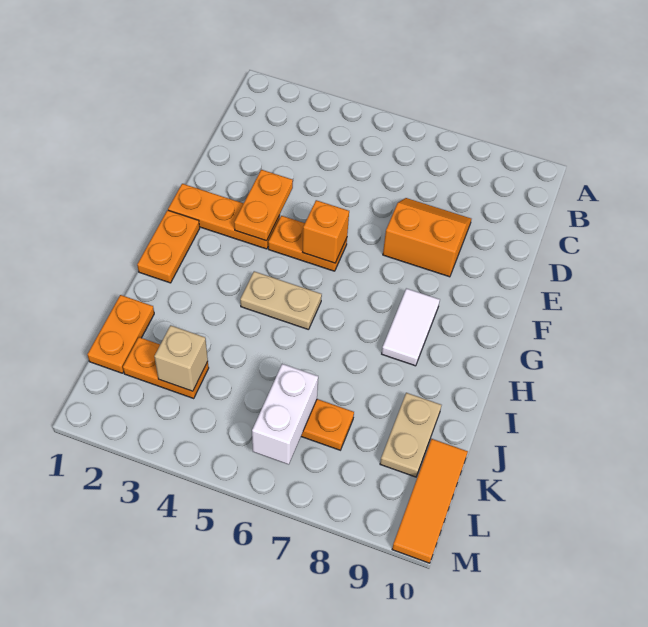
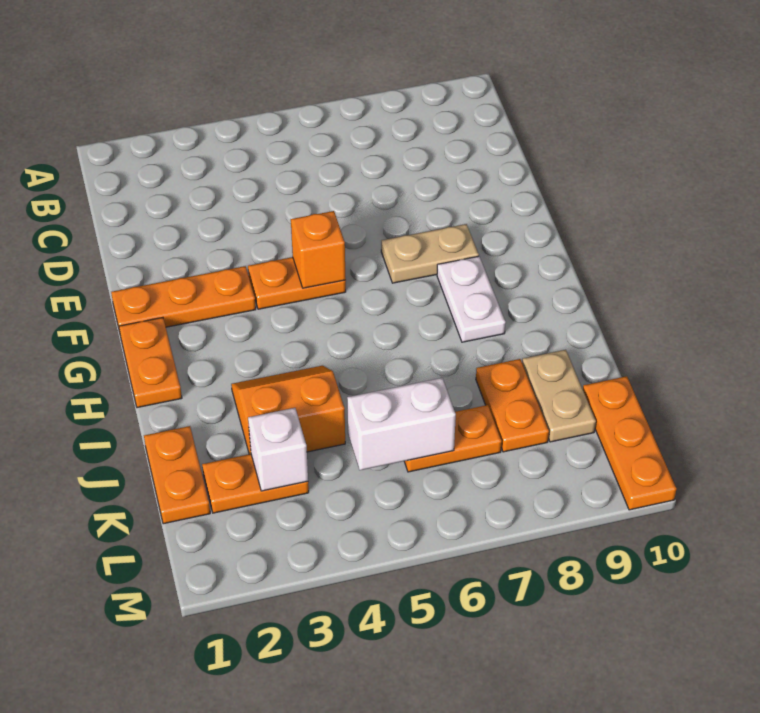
orange slope D7:E8 level 1 top E -> orange slope I3:J4 level 1 top J
orange plate E3:F3 level 2 -> orange plate J8:K8 level 1
white tile G8:H8 level 1 -> white plate G8:H8 level 1
tan plate H4:H5 level 1 -> tan plate F7:F8 level 1
tan brick K3 level 2 -> white brick K3 level 2
white brick K6:L6 level 2 -> white brick K5:K6 level 2
orange tile K10:M10 level 1 -> orange plate K10:M10 level 1

